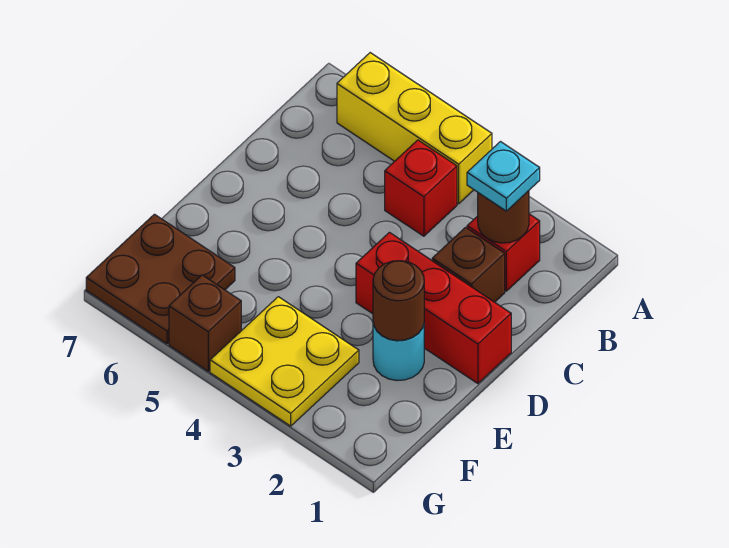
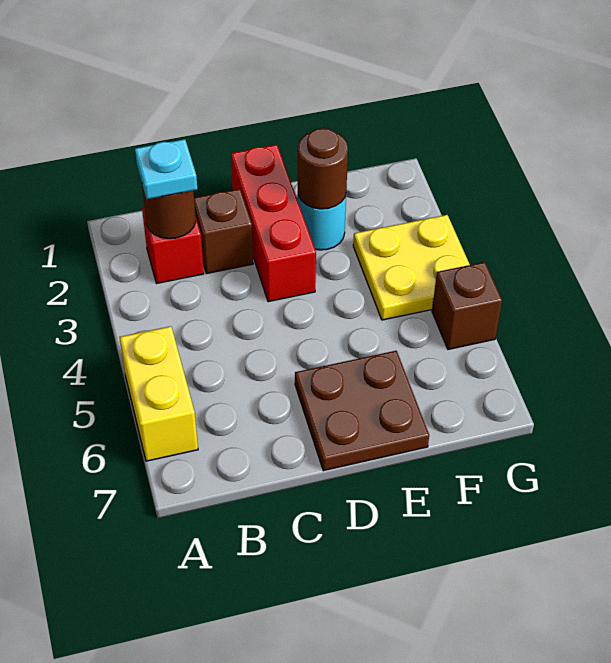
yellow brick A4:A6 level 1 -> yellow brick A5:A6 level 1
red brick B4 level 1 -> none
brown plate F6:G7 level 1 -> brown plate D6:E7 level 1

